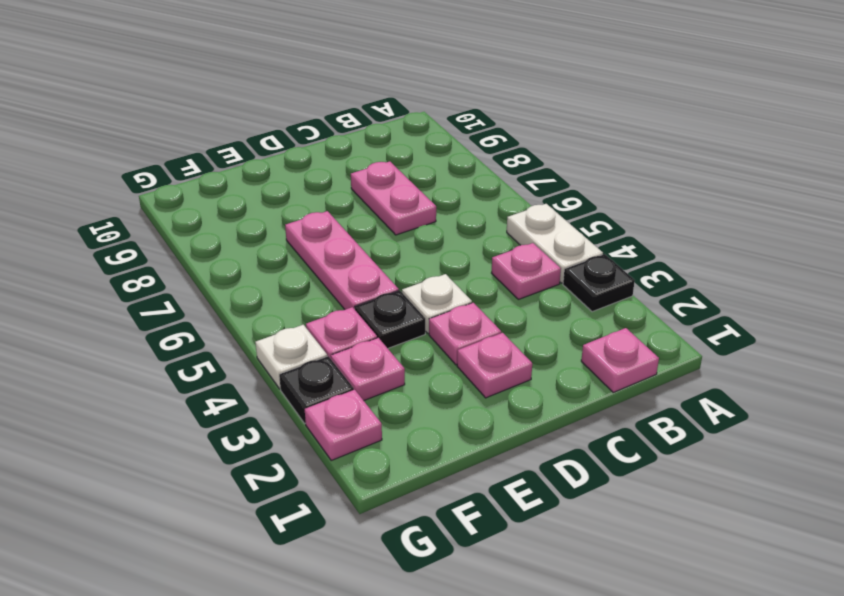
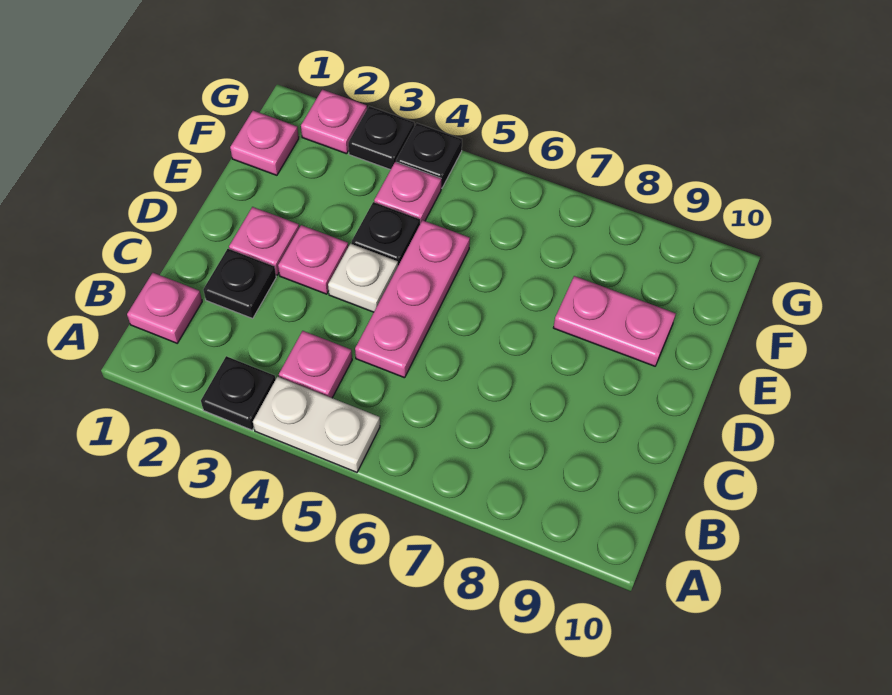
none -> black plate C2 level 1
pink plate C7:C8 level 1 -> pink plate E8:E9 level 1
pink plate E5:E7 level 1 -> pink plate C5:E5 level 1
pink plate F3 level 1 -> pink plate F1 level 1
white plate G4 level 1 -> black plate G4 level 1

